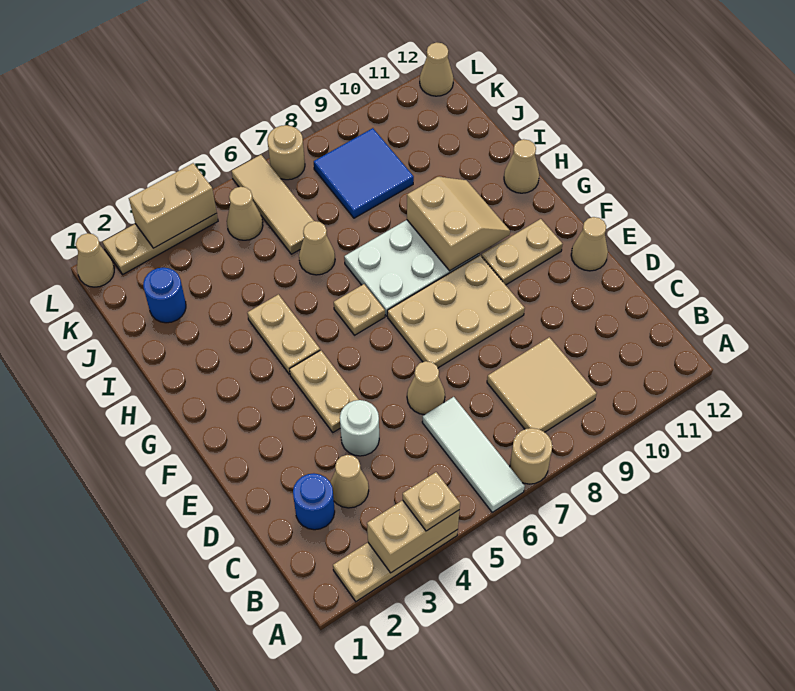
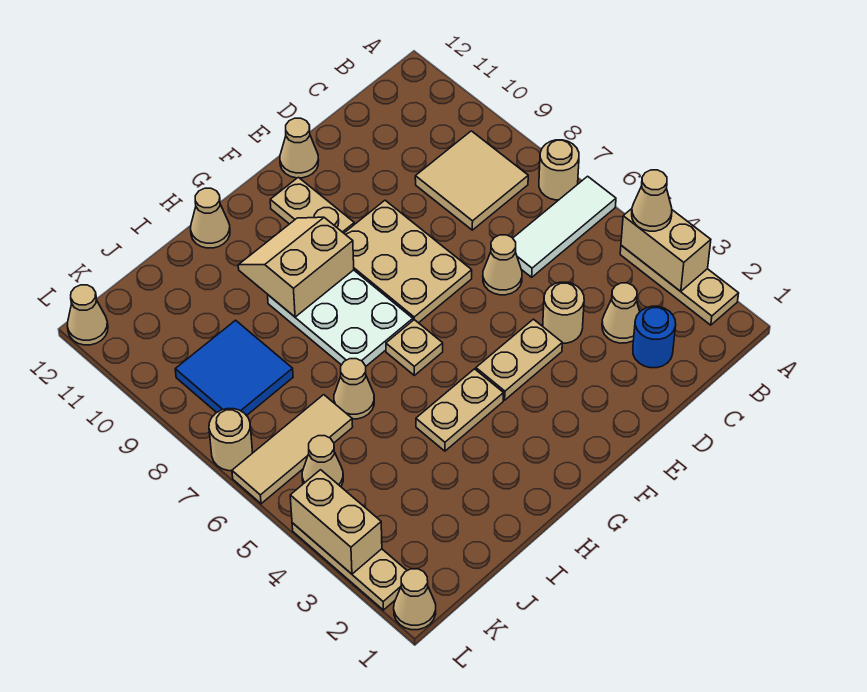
tan plate A4 level 3 -> tan cone A4 level 3
white round brick D4 level 1 -> tan round brick D4 level 1
blue round brick J2 level 1 -> none

